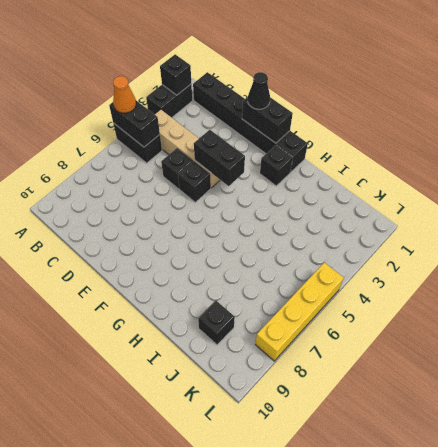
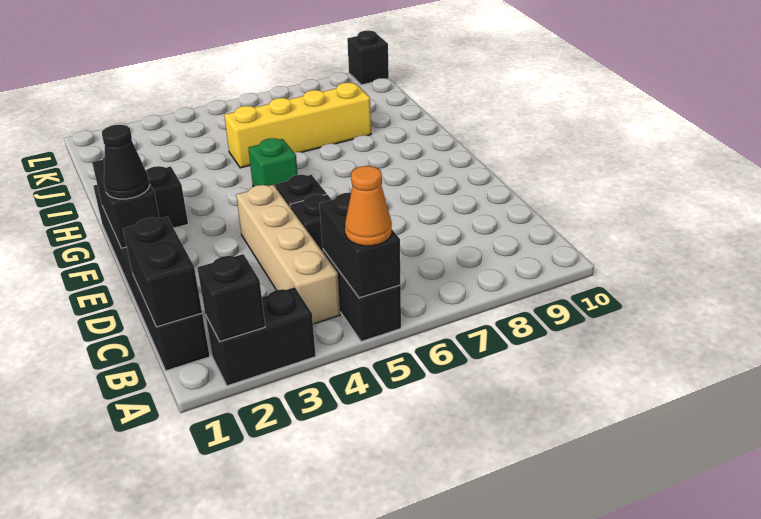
black brick E4:F4 level 2 -> black brick B1:C1 level 2
none -> green brick G5 level 1
black brick J9 level 1 -> black brick L10 level 1
yellow brick L5:L8 level 1 -> yellow brick I5:I8 level 1

